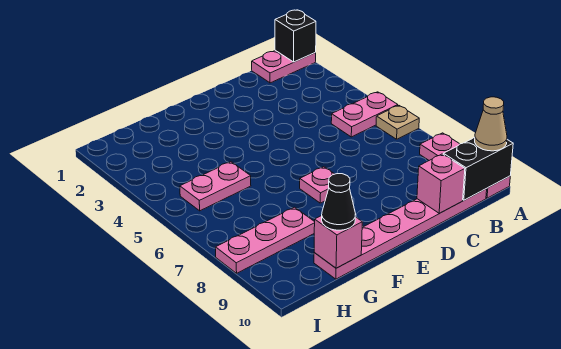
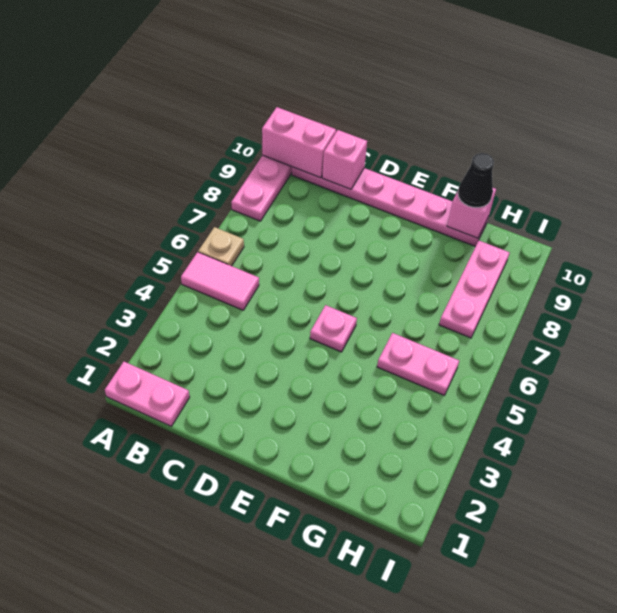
black brick A1 level 2 -> none
pink plate A5:B5 level 1 -> pink tile A5:B5 level 1
black brick A10:B10 level 2 -> pink brick A10:B10 level 2
tan cone A10 level 3 -> none
pink plate E7 level 1 -> pink plate E5 level 1
pink plate G8:I8 level 1 -> pink plate H7:H9 level 1

